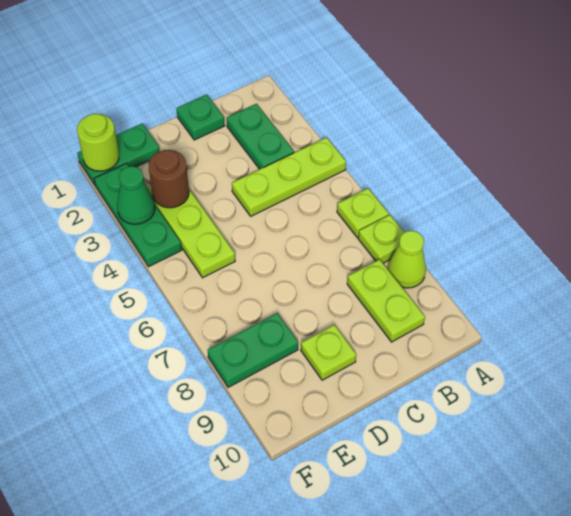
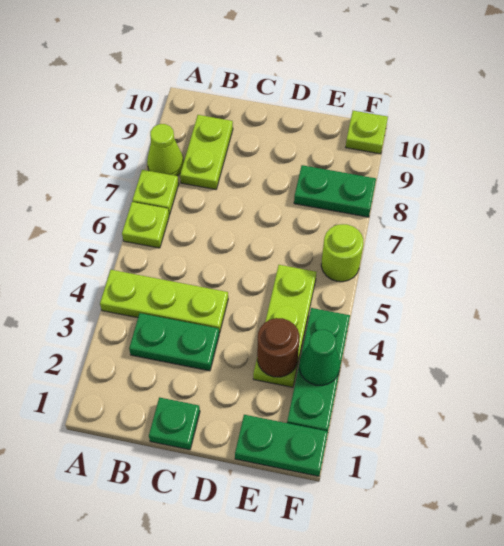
green plate B2:B3 level 1 -> green plate B3:C3 level 1
lime plate D9 level 1 -> lime plate F10 level 1
lime round brick F1 level 2 -> lime round brick F6 level 1

